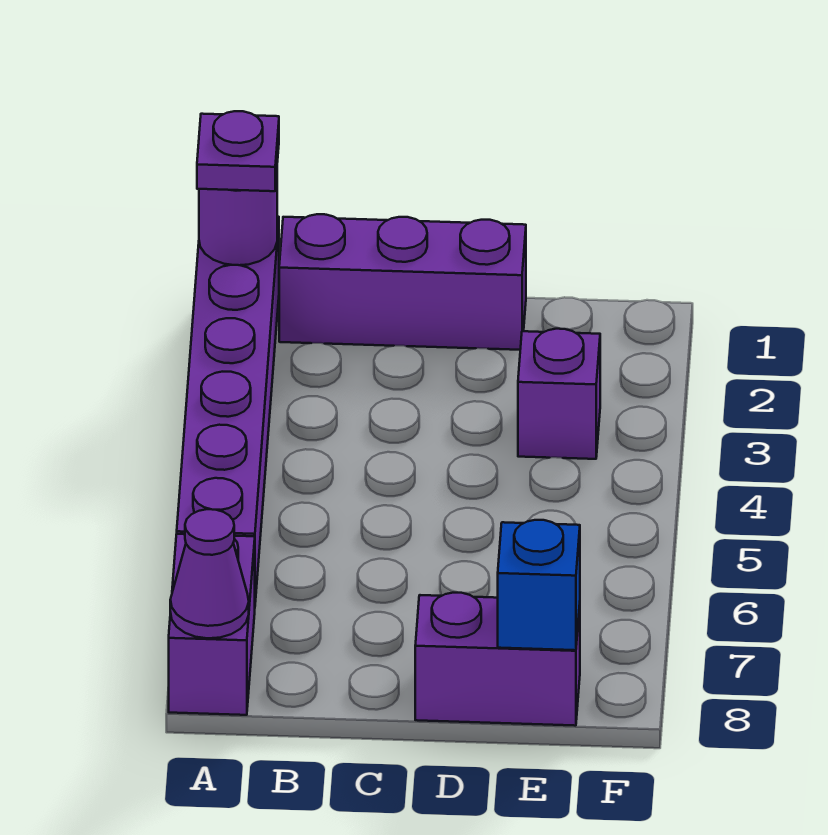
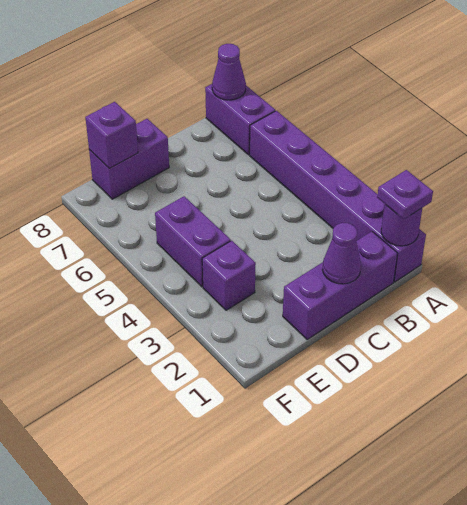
none -> purple cone C1 level 2
none -> purple brick E4:E5 level 1
blue brick E8 level 2 -> purple brick E8 level 2

